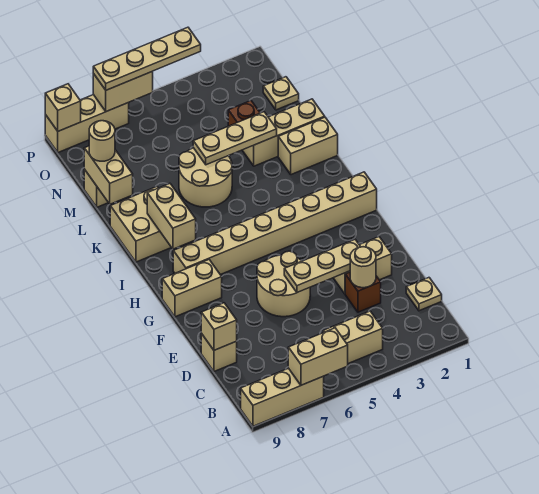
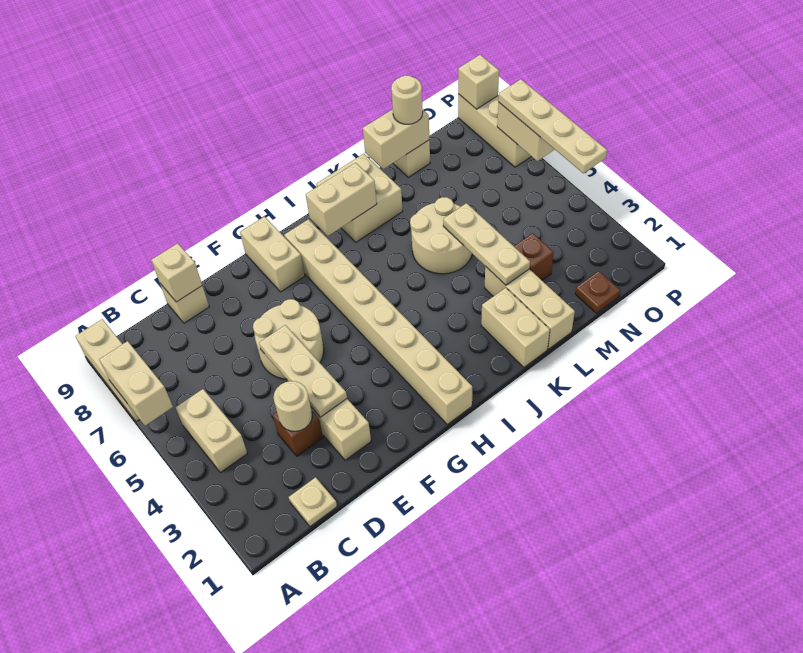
tan plate N1 level 1 -> brown plate N1 level 1

